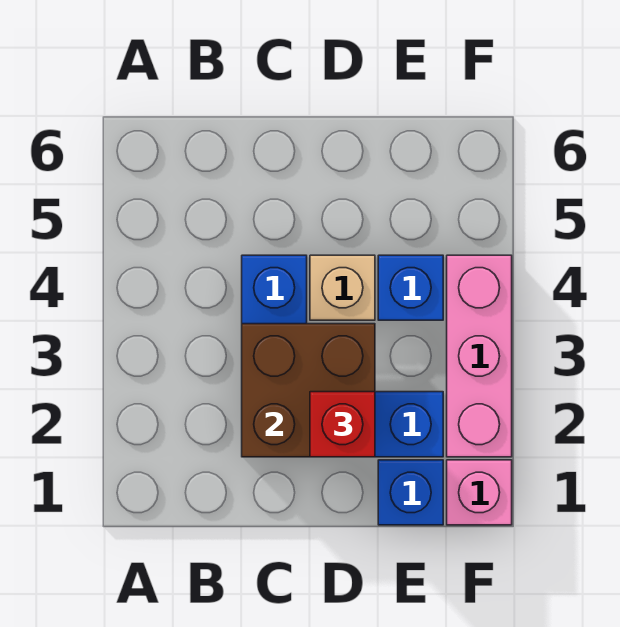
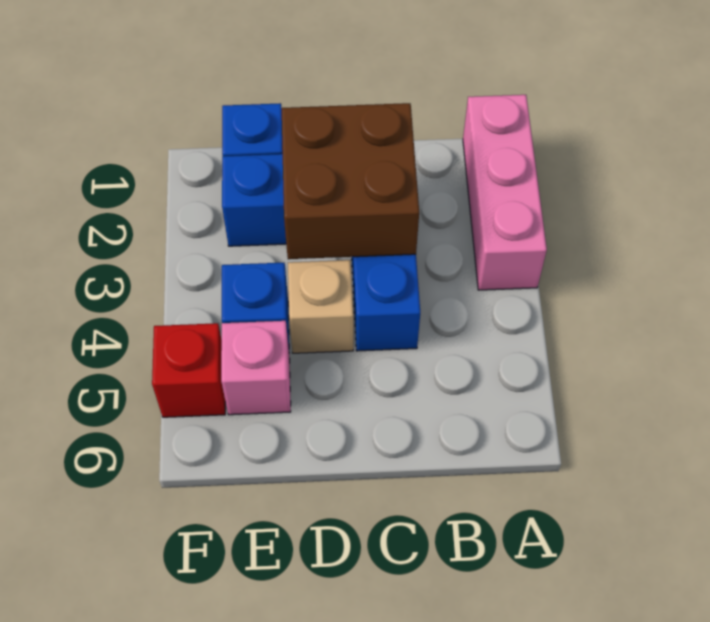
red brick D2 level 3 -> red brick F5 level 1
pink brick F1 level 1 -> pink brick E5 level 1
pink brick F2:F4 level 1 -> pink brick A1:A3 level 1

